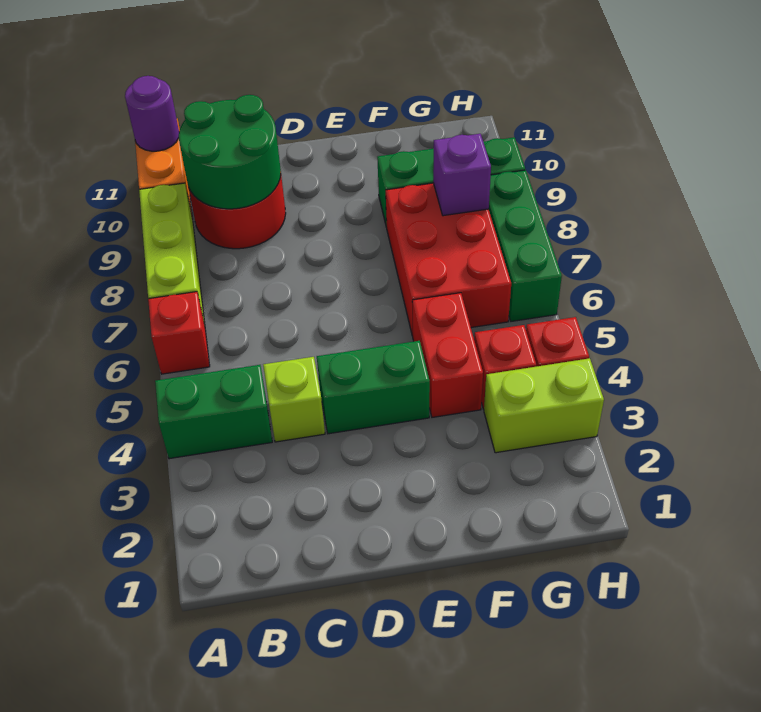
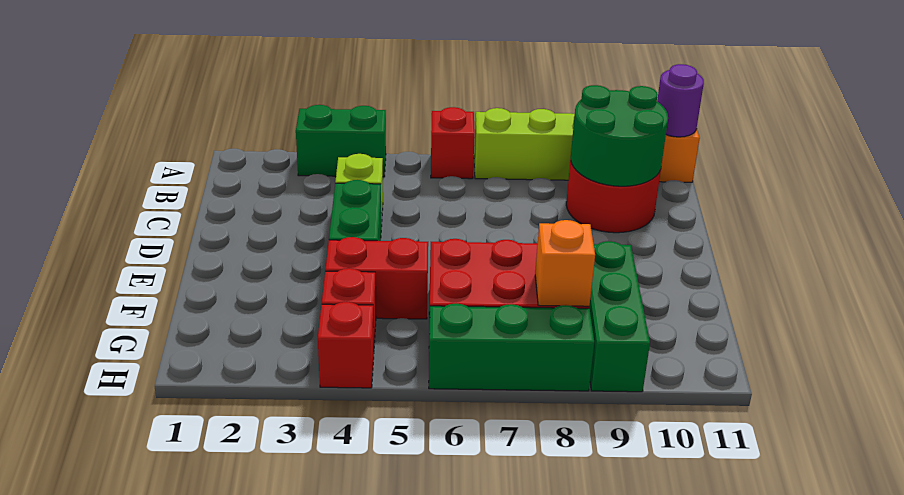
green brick A4:B4 level 1 -> green brick A3:A4 level 1
lime brick G3:H3 level 1 -> none
purple brick G8 level 2 -> orange brick G8 level 2

